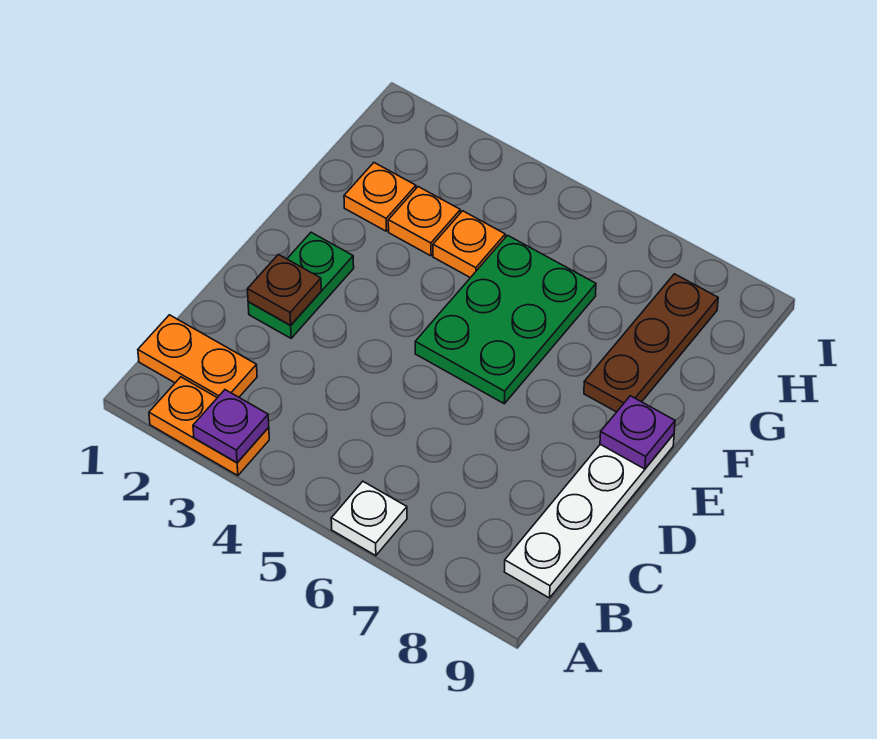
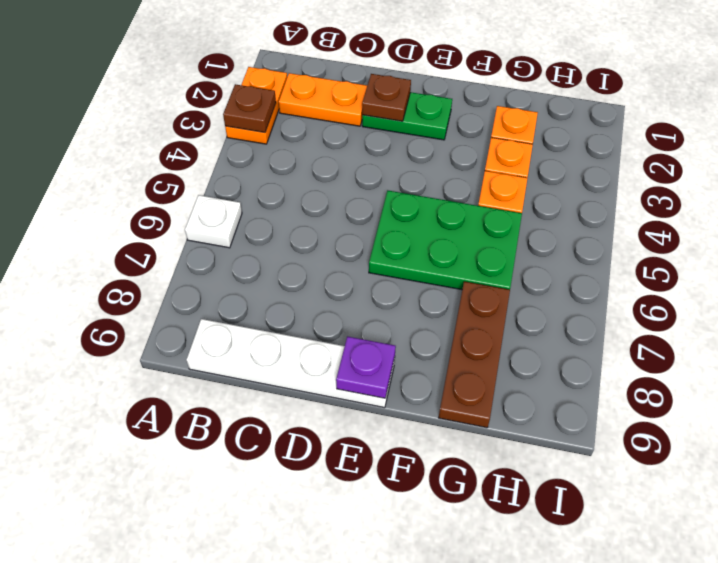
purple plate A3 level 2 -> brown plate A3 level 2
orange plate B1:B2 level 1 -> orange plate B2:C2 level 1
brown plate F8:H8 level 1 -> brown plate G7:G9 level 1

